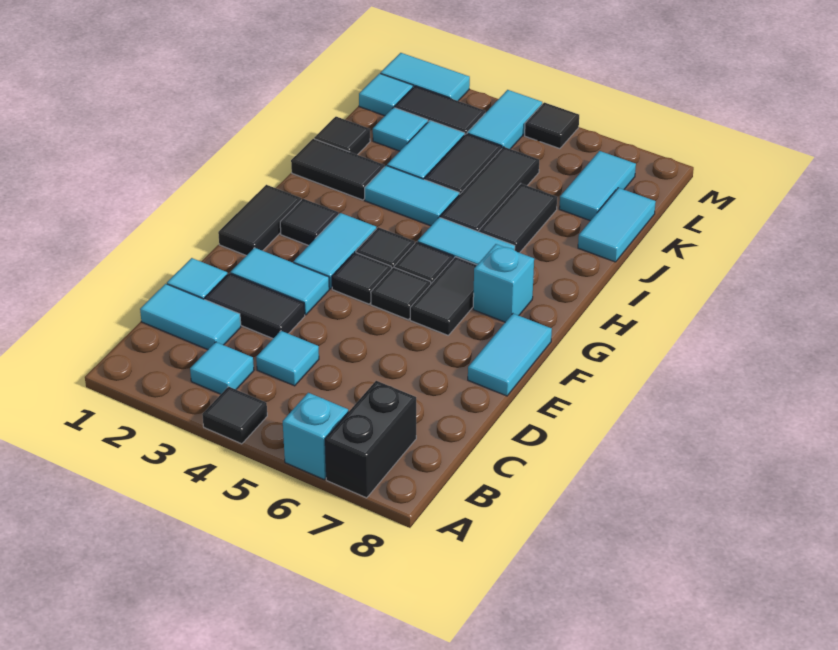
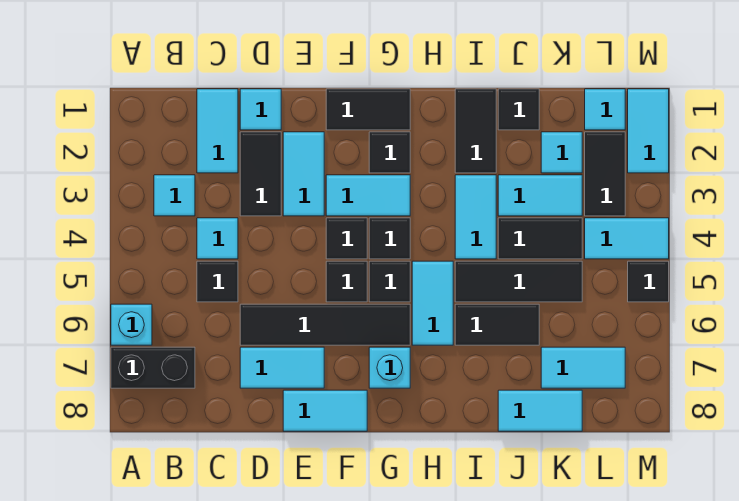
black tile A4 level 1 -> black tile C5 level 1
none -> cyan tile D7:E7 level 1
black tile F6:G6 level 1 -> black tile D6:G6 level 1

